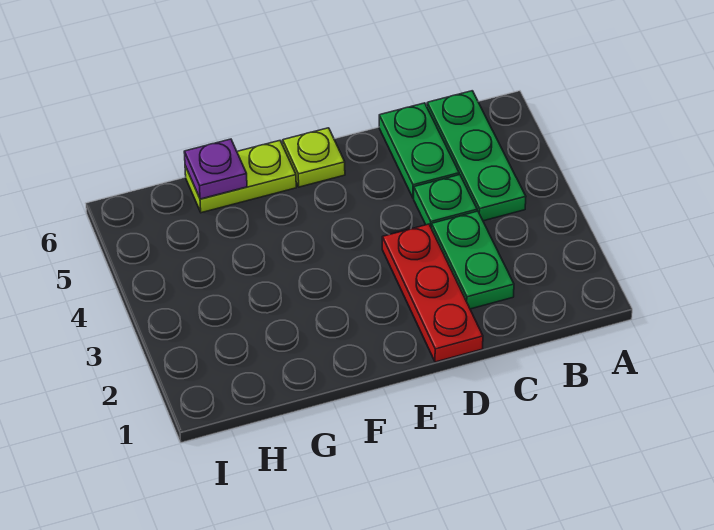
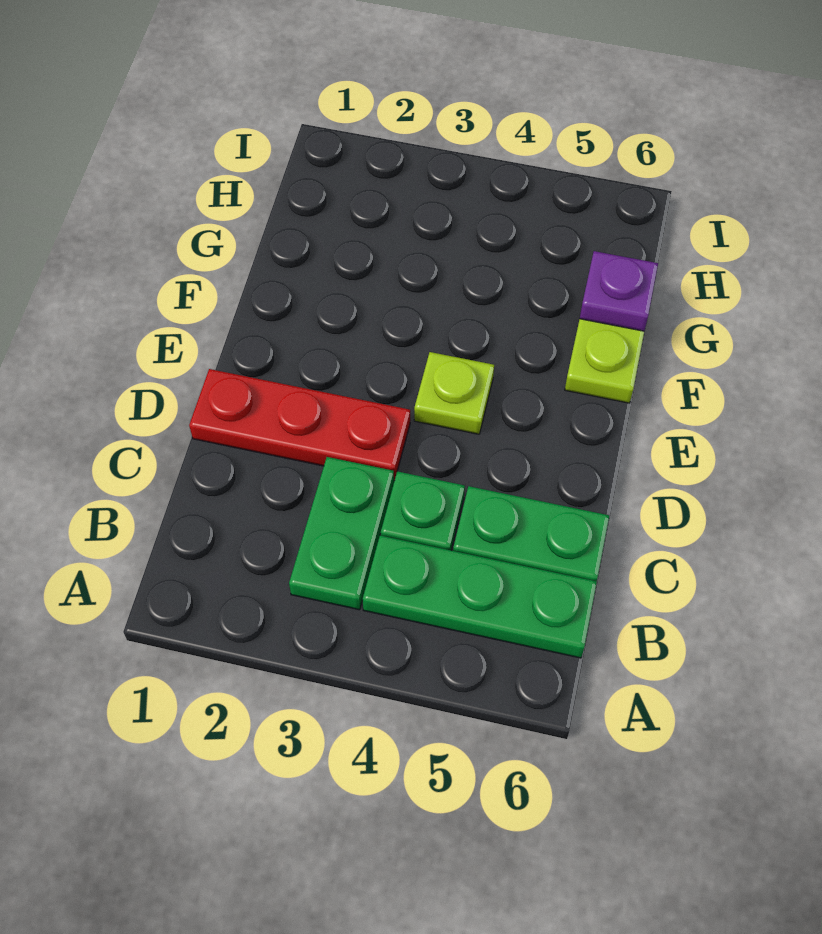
green plate C2:C3 level 1 -> green plate B3:C3 level 1
lime plate E6 level 1 -> lime plate E4 level 1

